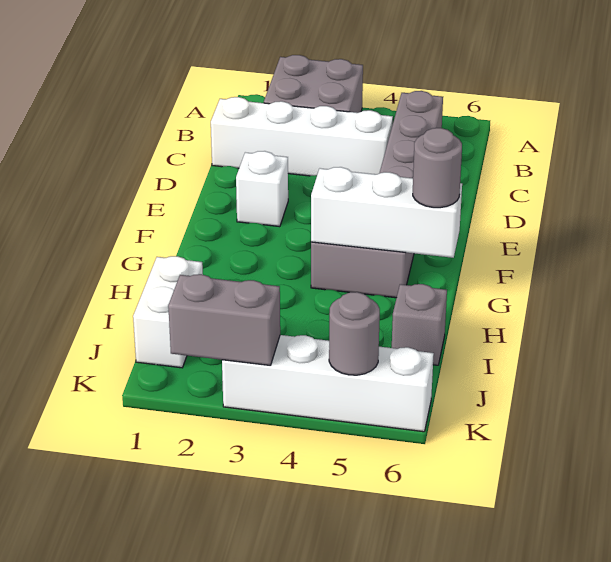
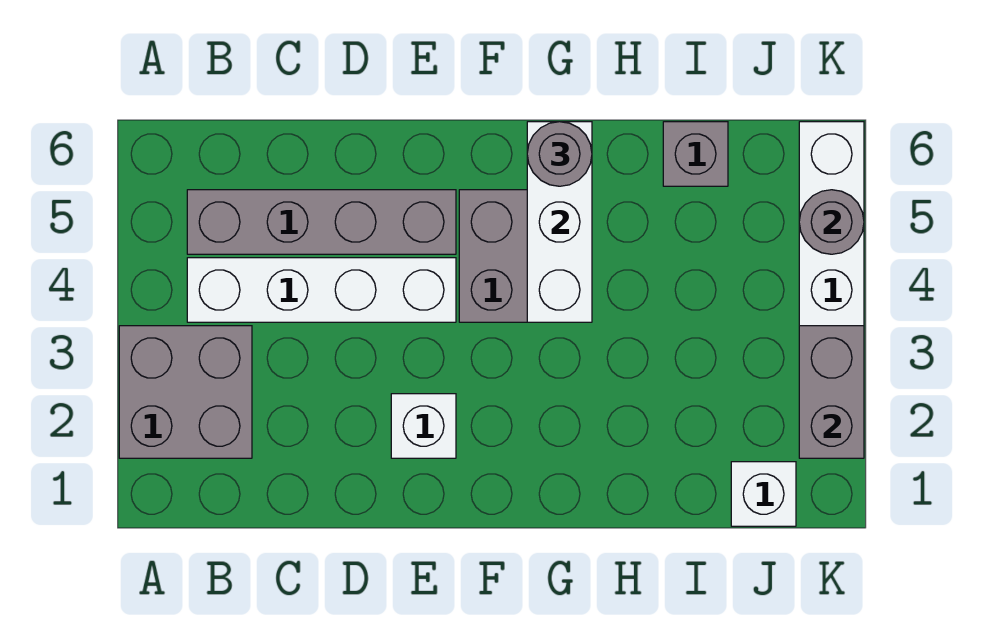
white brick C1:C4 level 1 -> white brick B4:E4 level 1
white brick I1:J1 level 1 -> white brick J1 level 1

